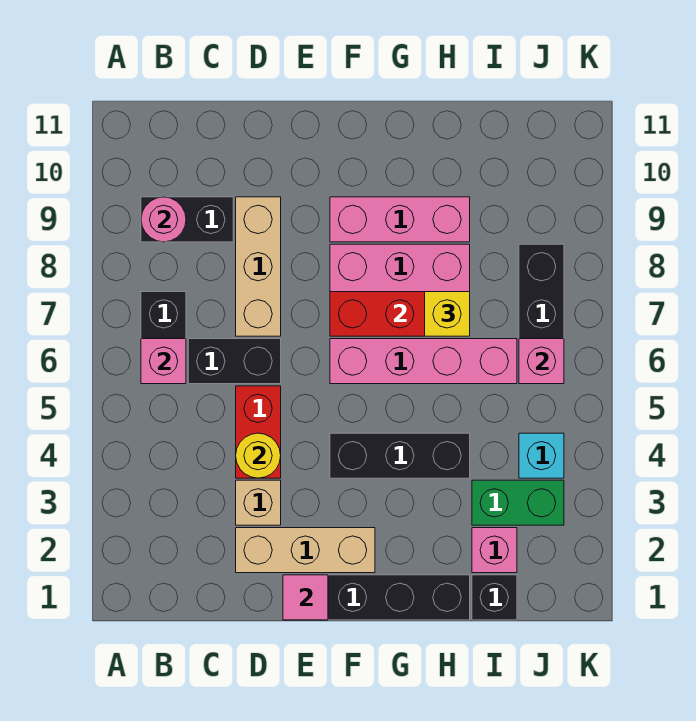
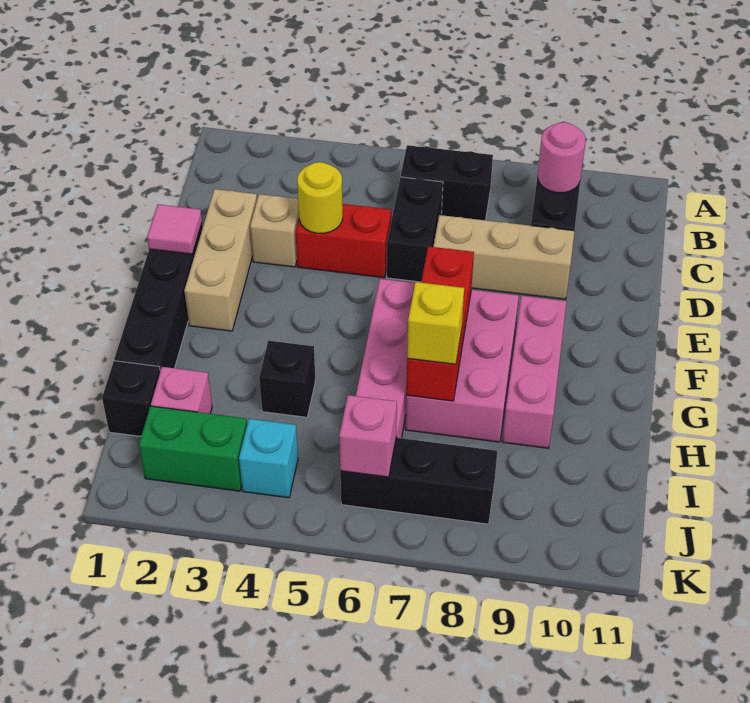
pink brick B6 level 2 -> none
black brick F4:H4 level 1 -> black brick H4 level 1
green brick I3:J3 level 1 -> green brick J2:J3 level 1

